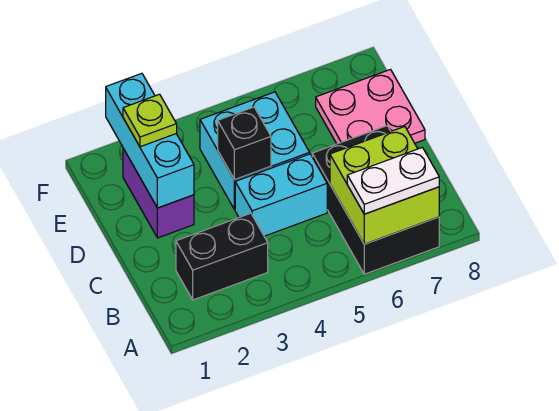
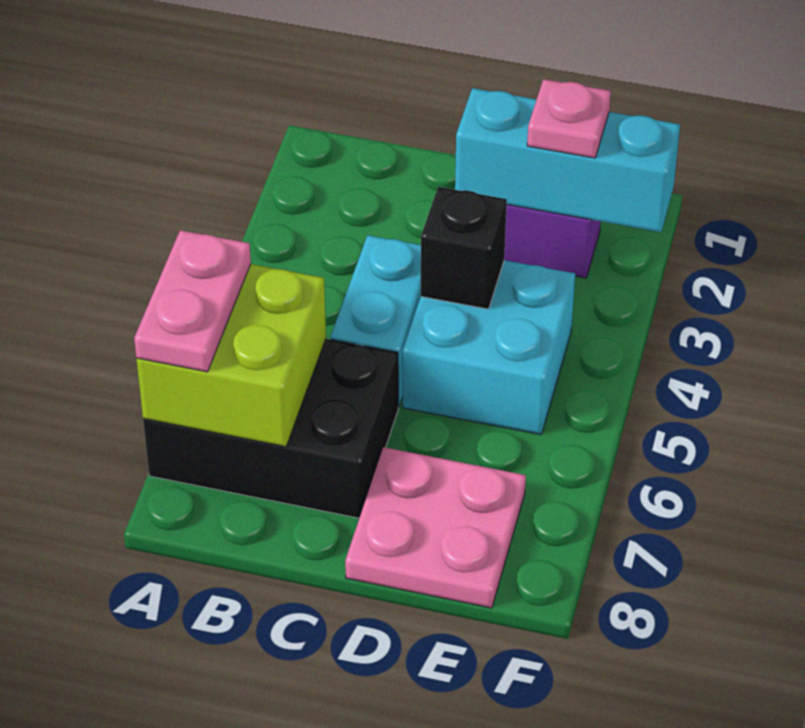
white plate A6:A7 level 3 -> pink plate A6:A7 level 3
black brick B2:B3 level 1 -> none
lime plate E2 level 3 -> pink plate E2 level 3

